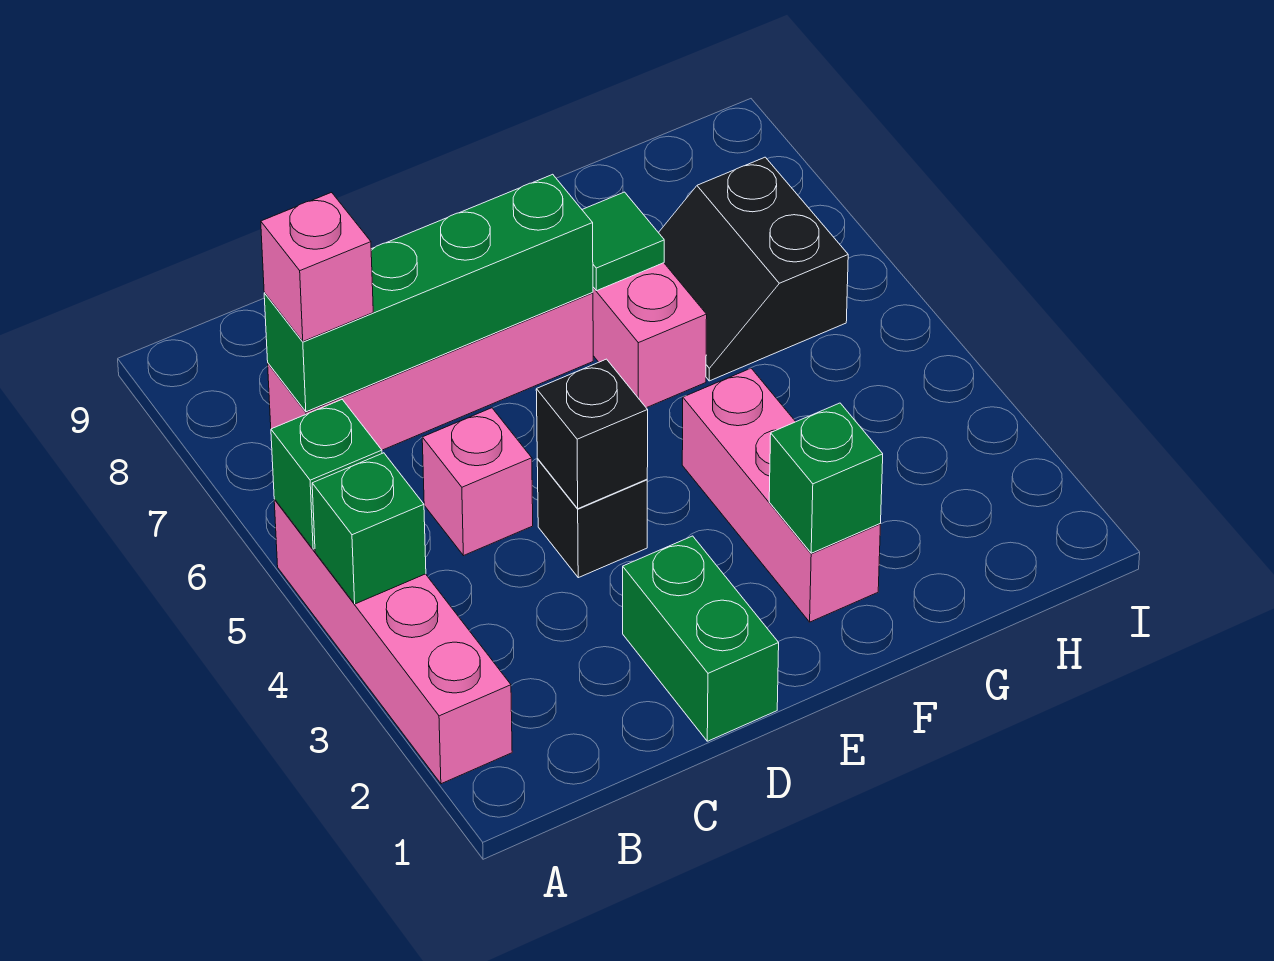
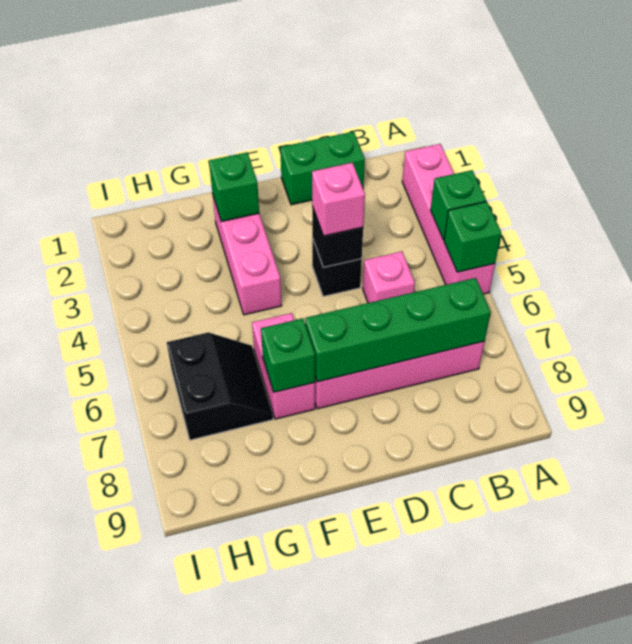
pink brick B7 level 3 -> pink brick D4 level 3
green brick D1:D2 level 1 -> green brick C1:D1 level 1
green tile F7 level 2 -> green brick F7 level 2

